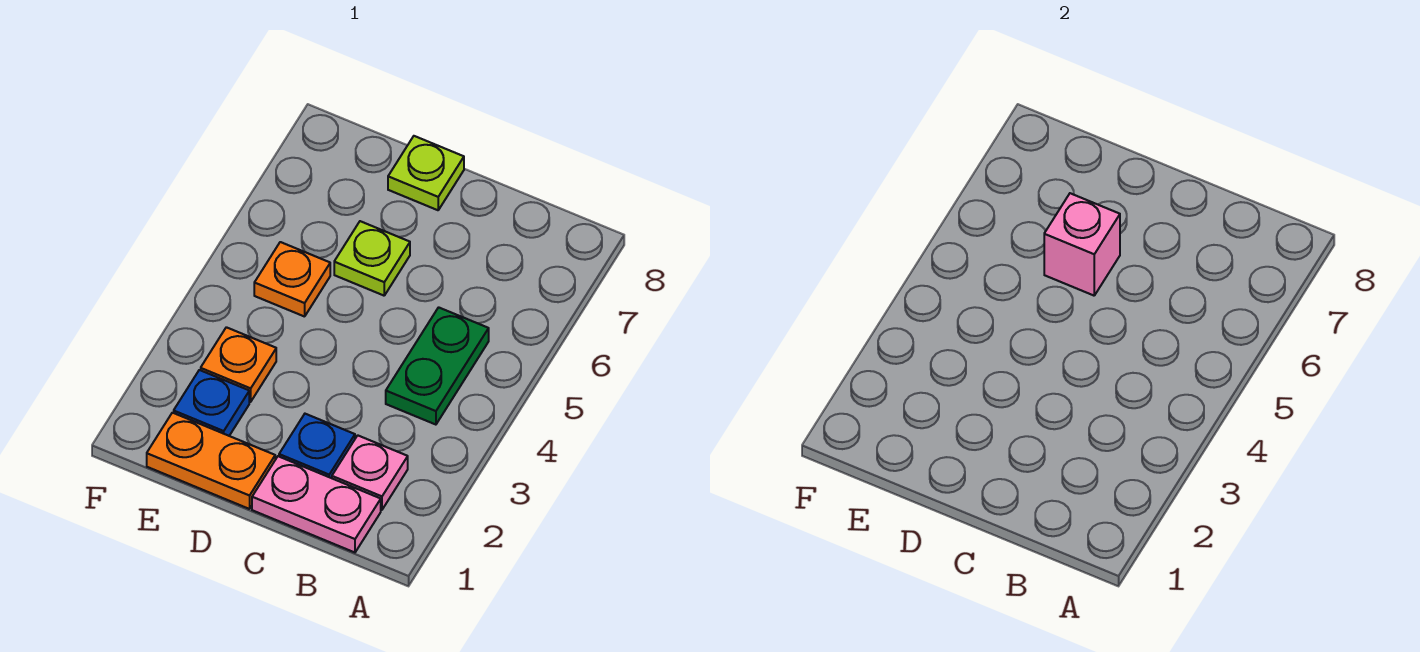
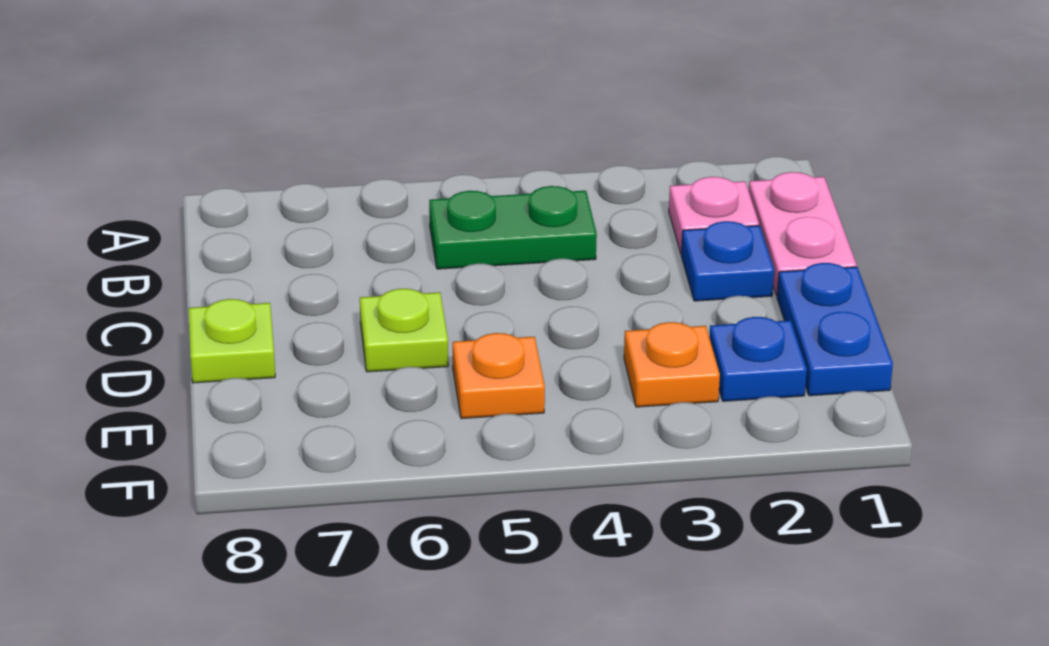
orange plate D1:E1 level 1 -> blue plate D1:E1 level 1
pink brick D6 level 2 -> none

